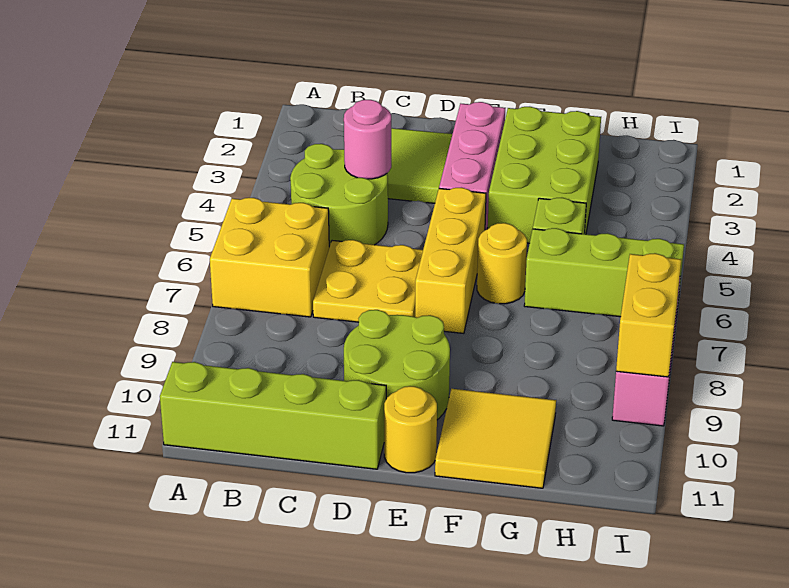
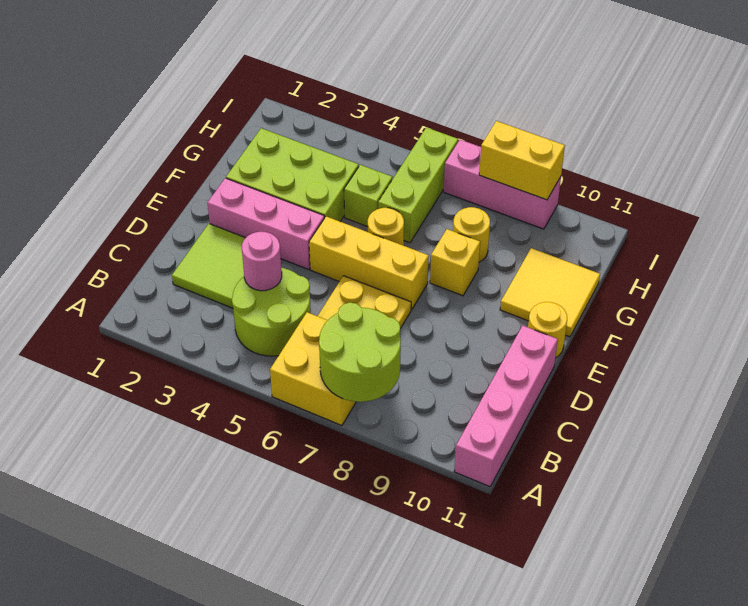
lime brick A11:D11 level 1 -> pink brick A11:D11 level 1
lime round brick D9:E10 level 1 -> lime round brick A7:B8 level 2
none -> yellow brick F8 level 1
none -> yellow round brick G8 level 1

